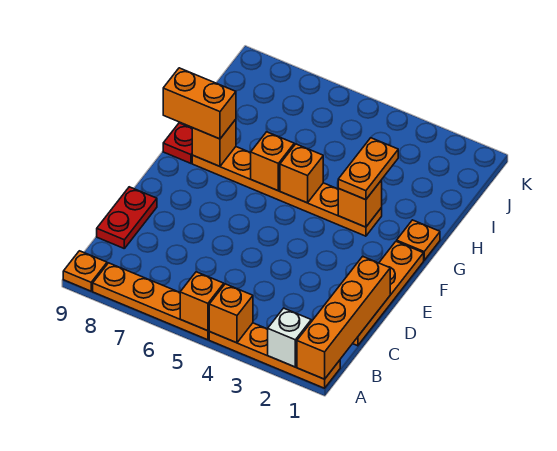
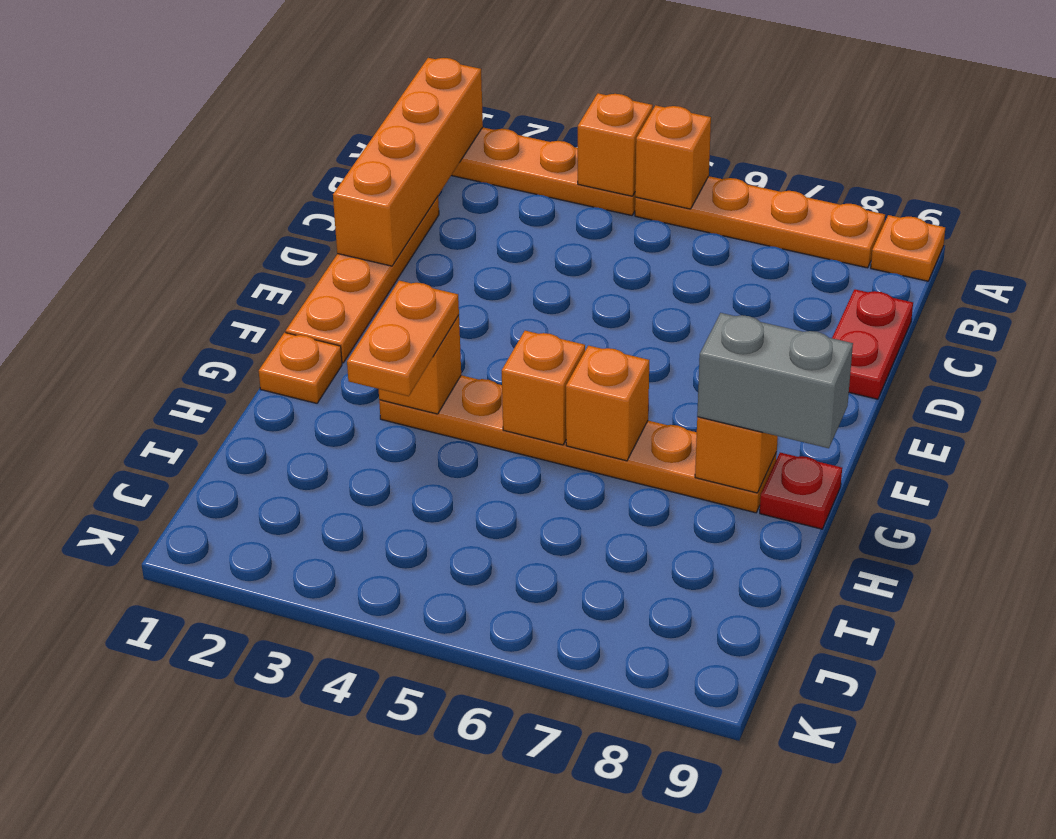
white brick A2 level 2 -> none
orange brick G8:G9 level 3 -> grey brick G8:G9 level 3

